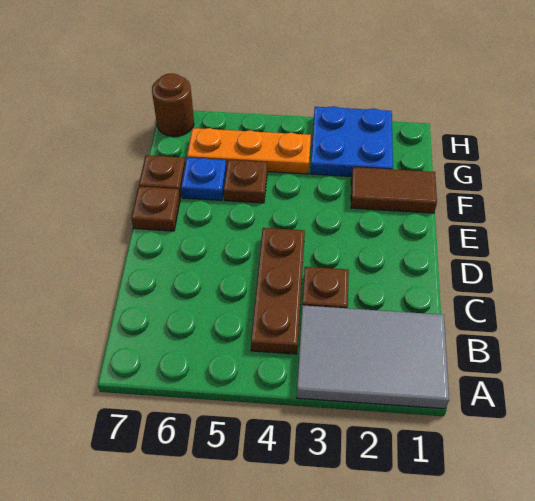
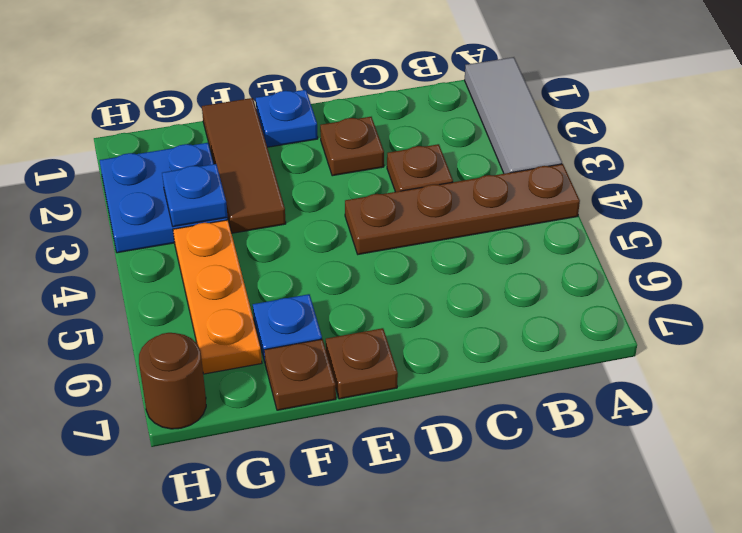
grey tile A1:B3 level 1 -> grey tile A1:A3 level 1
brown plate B4:D4 level 1 -> brown plate A4:D4 level 1
none -> blue plate E1 level 1
brown tile F1:F2 level 1 -> brown tile F1:F3 level 1
brown plate F5 level 1 -> brown plate D2 level 1
none -> blue plate G3 level 2

